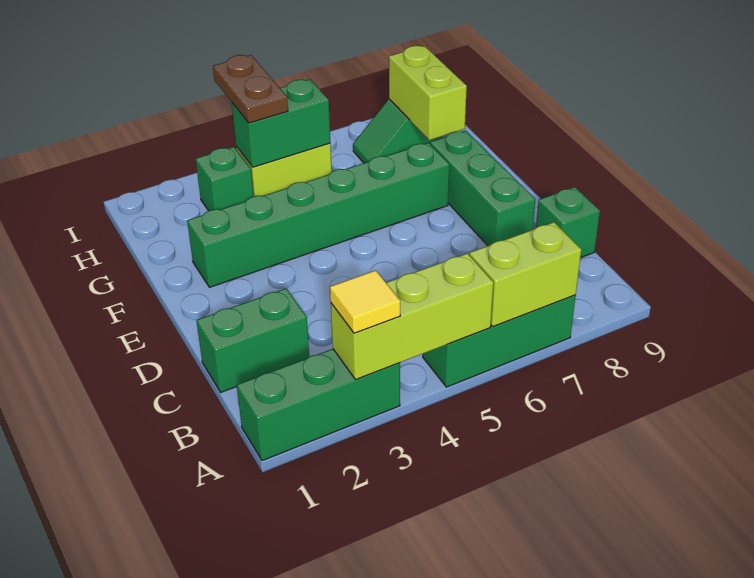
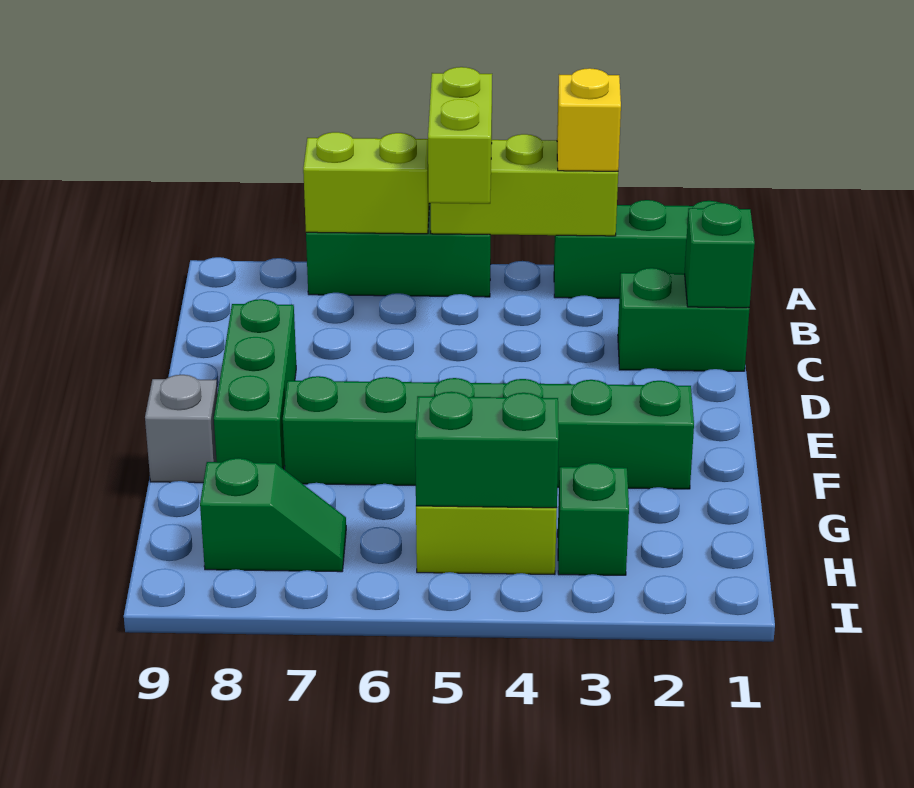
yellow tile A3 level 3 -> yellow brick A3 level 3
green brick C9 level 1 -> green brick C1 level 2
none -> grey brick F9 level 1
lime brick G8:H8 level 2 -> lime brick A5:B5 level 3
brown plate H4:I4 level 3 -> none

